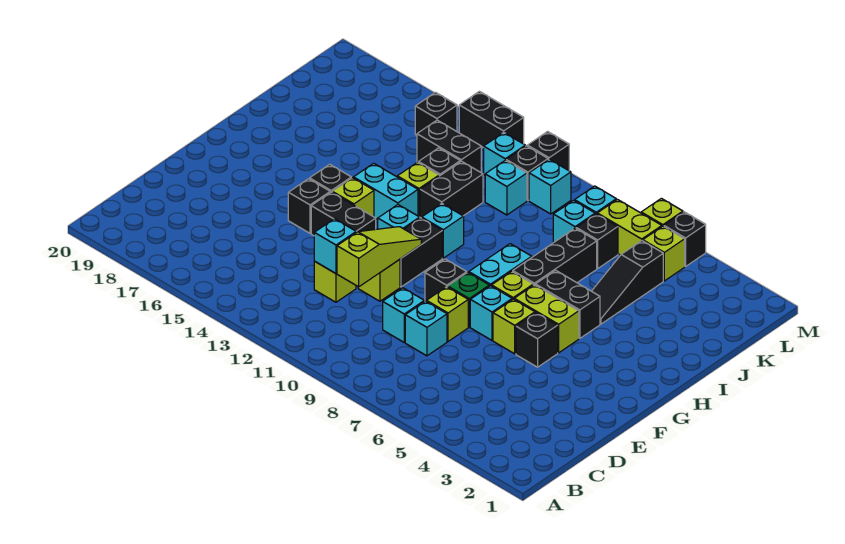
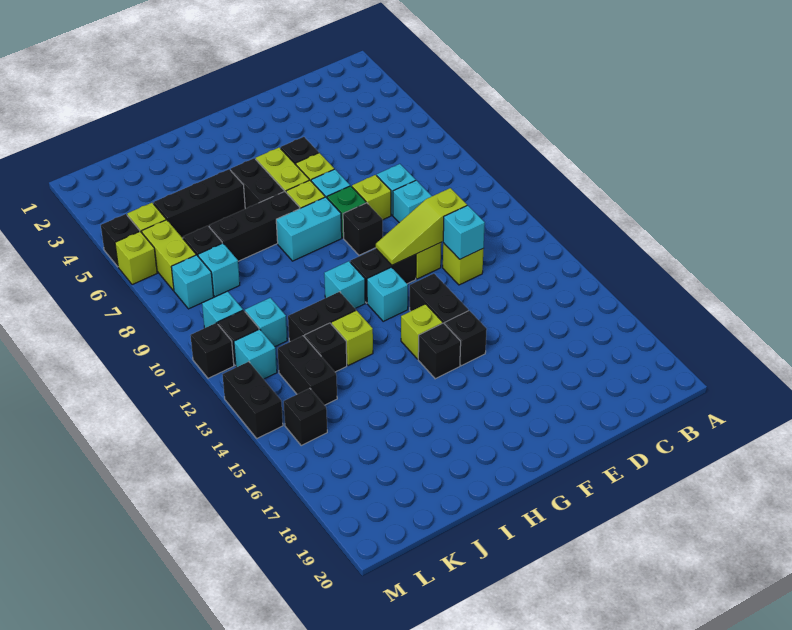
cyan brick H13:H14 level 1 -> none
black slope I5:K5 level 1 top K -> black brick I5:K5 level 1

